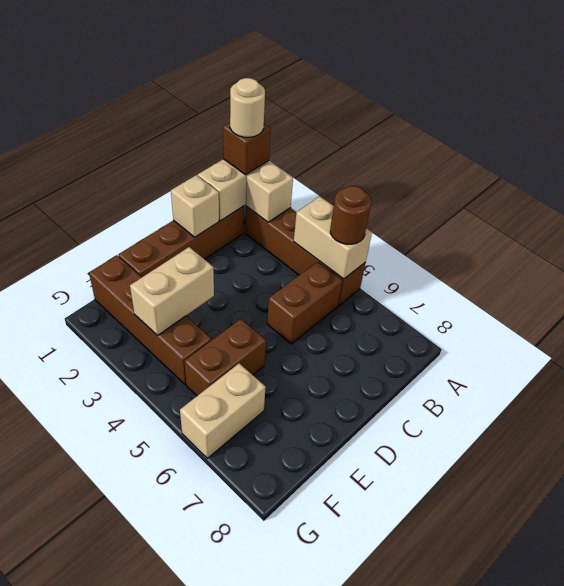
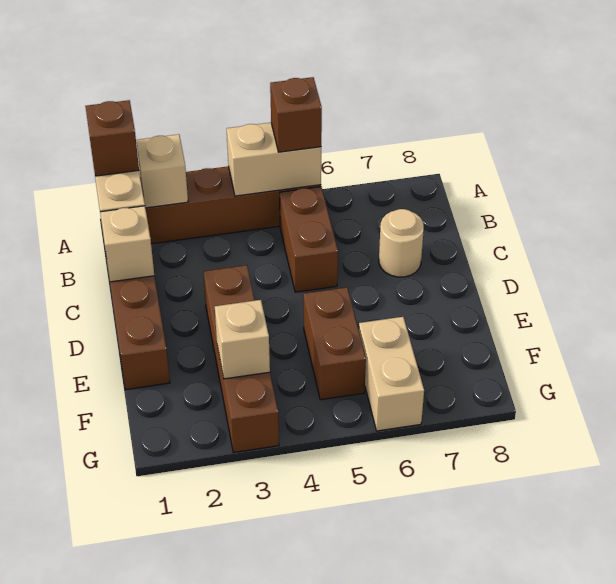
tan round brick A1 level 4 -> tan round brick C7 level 1
brown round brick A5 level 3 -> brown brick A5 level 3
tan brick E3:F3 level 2 -> tan brick F3 level 2
brown brick F1:F4 level 1 -> brown brick D3:G3 level 1

